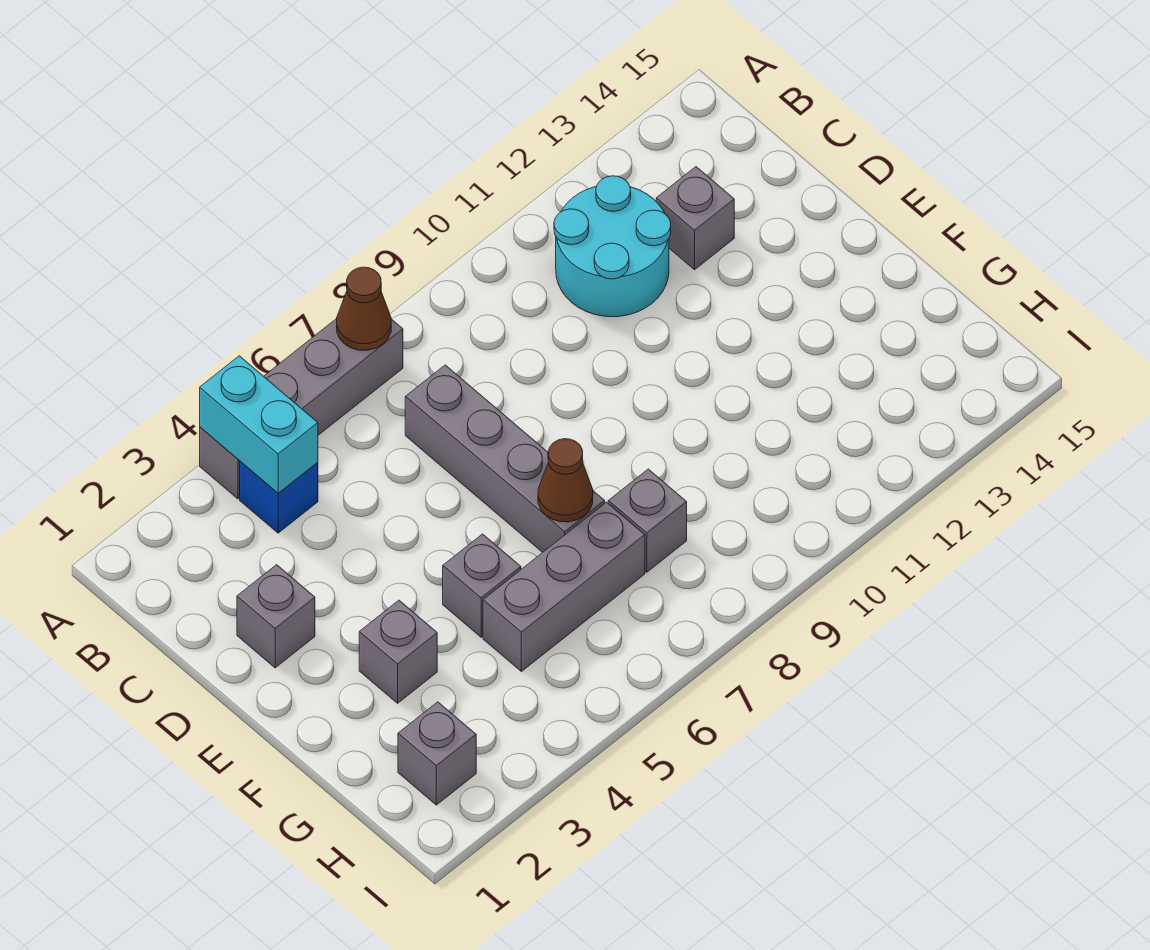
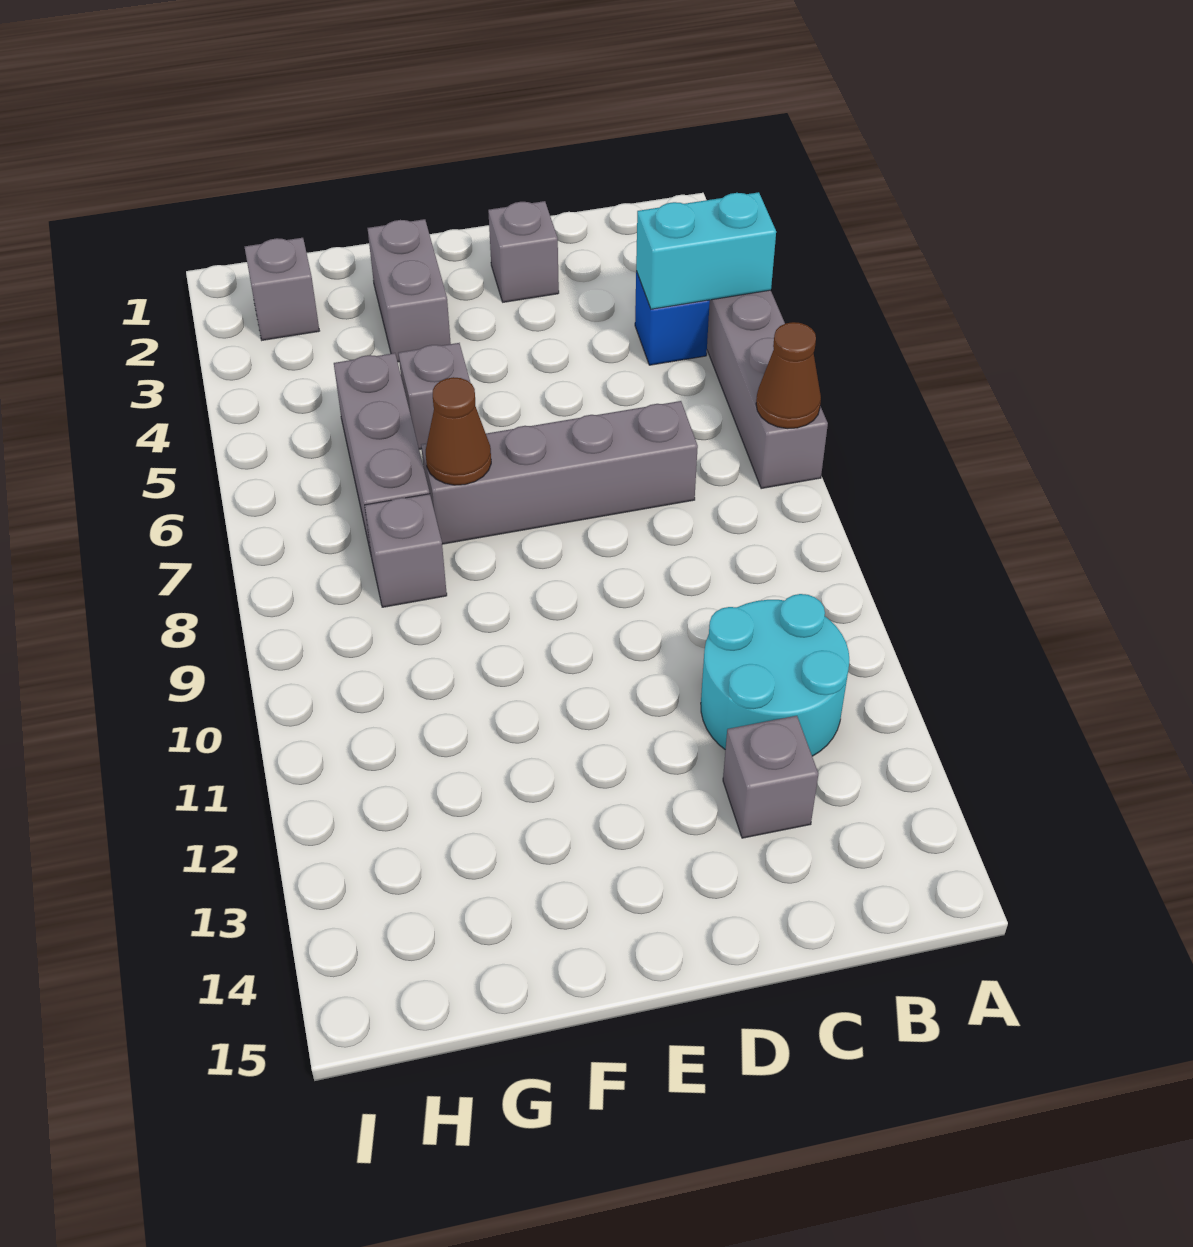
grey brick F3 level 1 -> grey brick F2:F3 level 1

